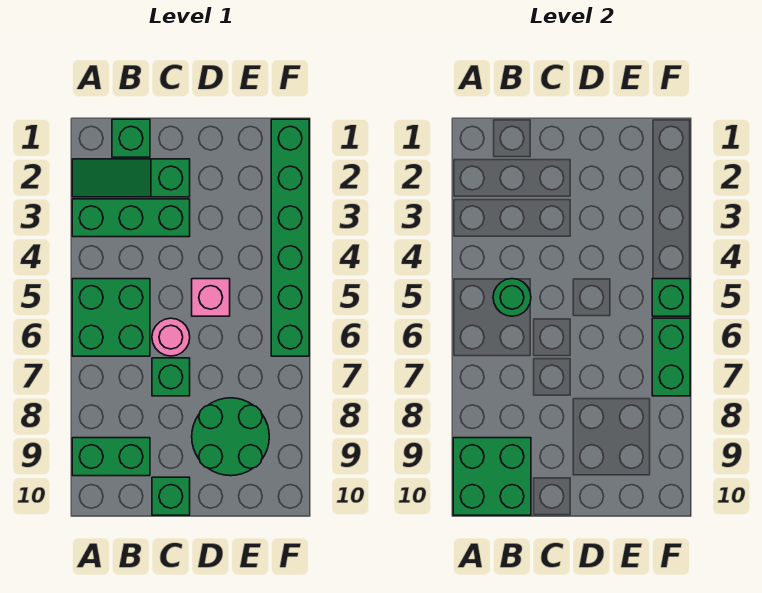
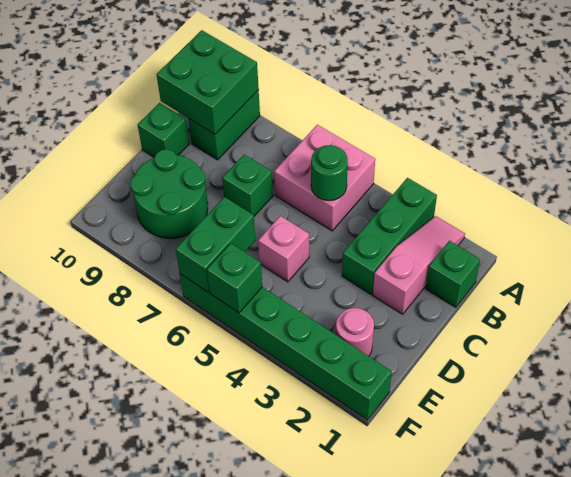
green slope A2:C2 level 1 top C -> pink slope A2:C2 level 1 top C
green brick A5:B6 level 1 -> pink brick A5:B6 level 1
pink round brick C6 level 1 -> pink round brick E2 level 1
green brick F6:F7 level 2 -> green brick E6:F6 level 2

